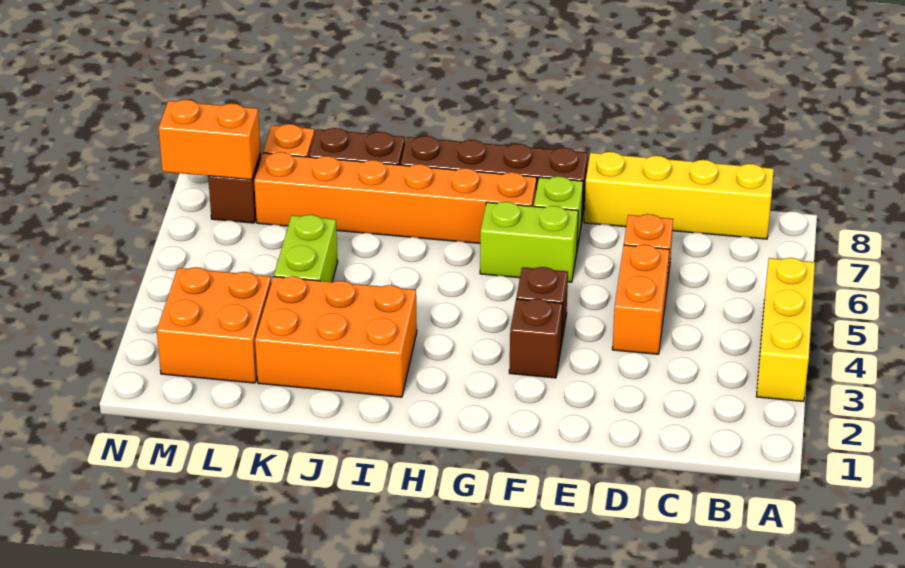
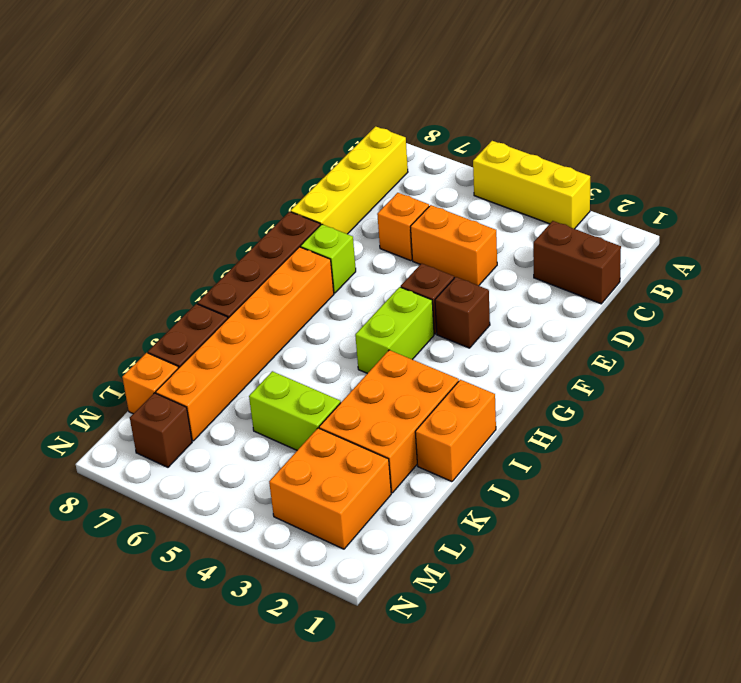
none -> brown brick C1:C2 level 1
lime brick F6:G6 level 1 -> lime brick G4:H4 level 1
orange brick M7:N7 level 2 -> orange brick I1:J1 level 1

